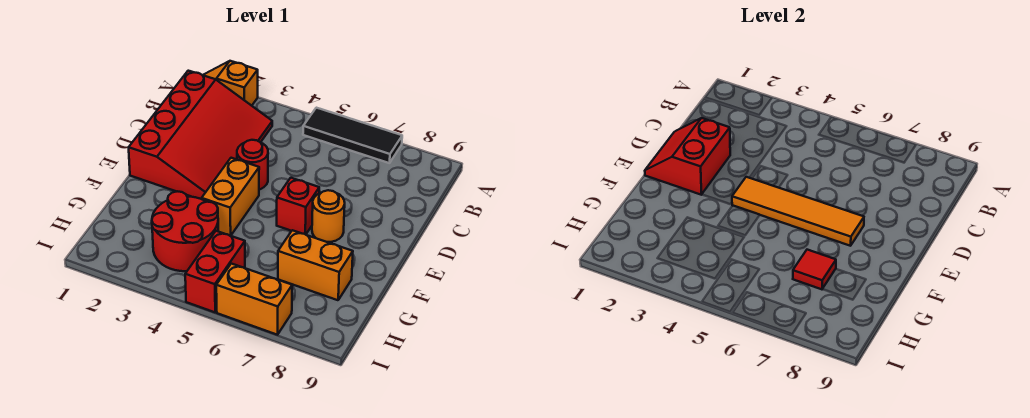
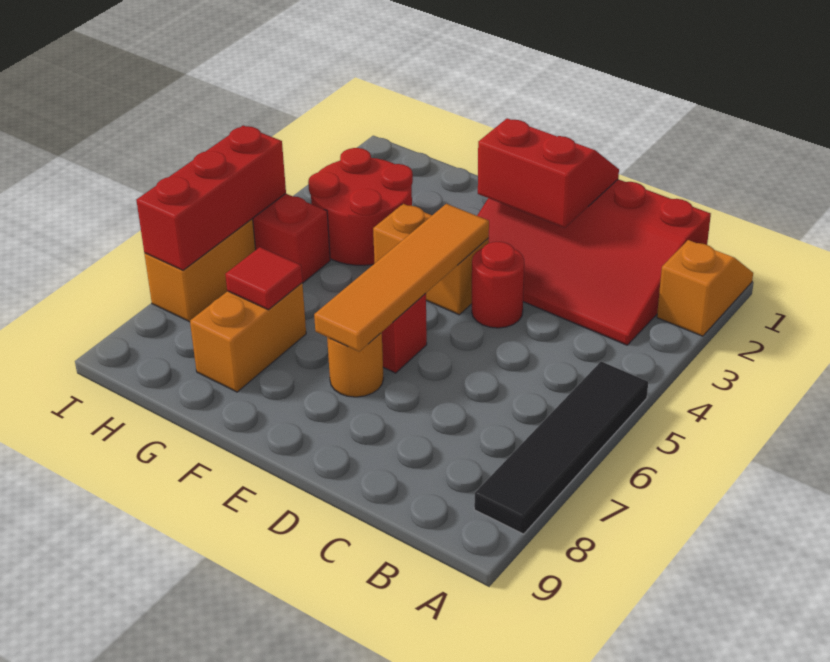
black tile A5:A7 level 1 -> black tile A5:A8 level 1
none -> red brick I5:I7 level 2

